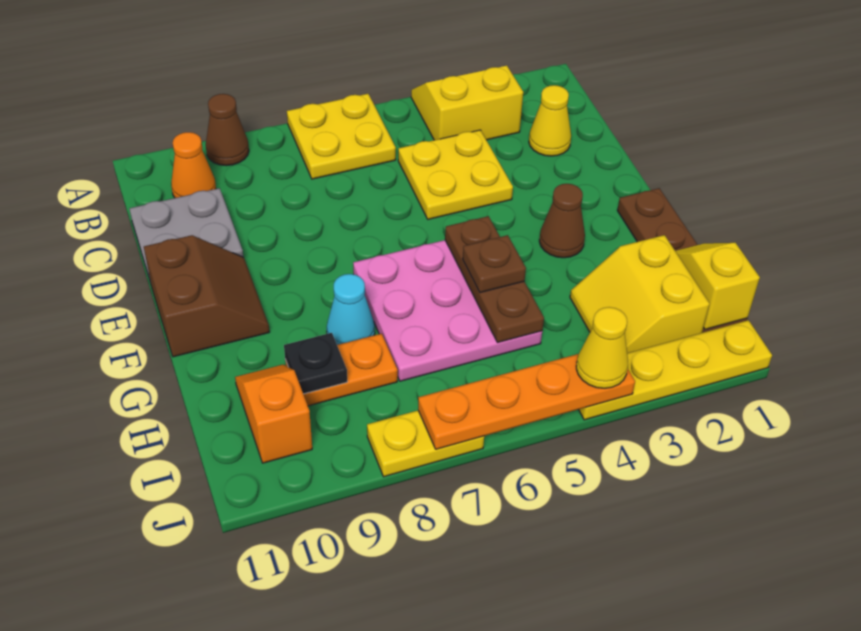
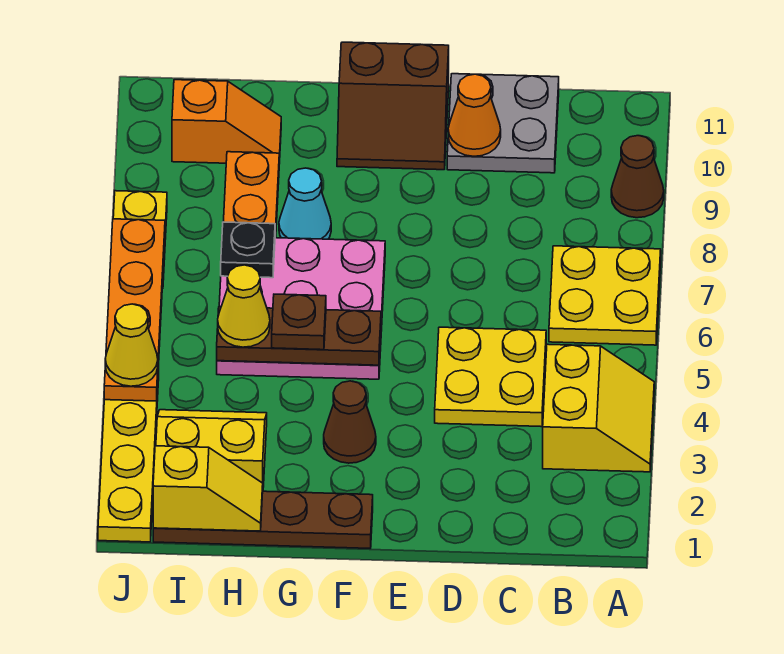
orange cone B10 level 1 -> orange cone D10 level 2
yellow cone C2 level 1 -> yellow cone H5 level 3
black plate H9 level 2 -> black plate H7 level 2

